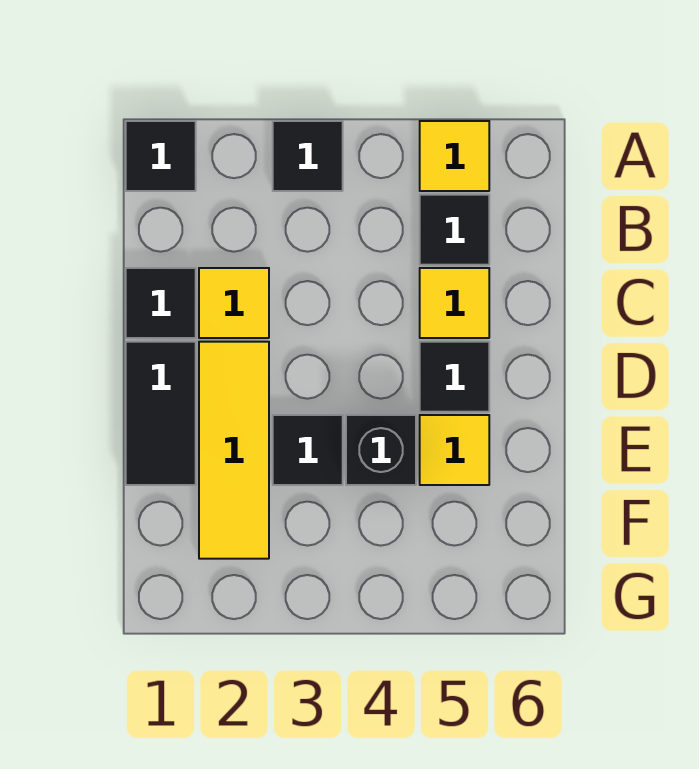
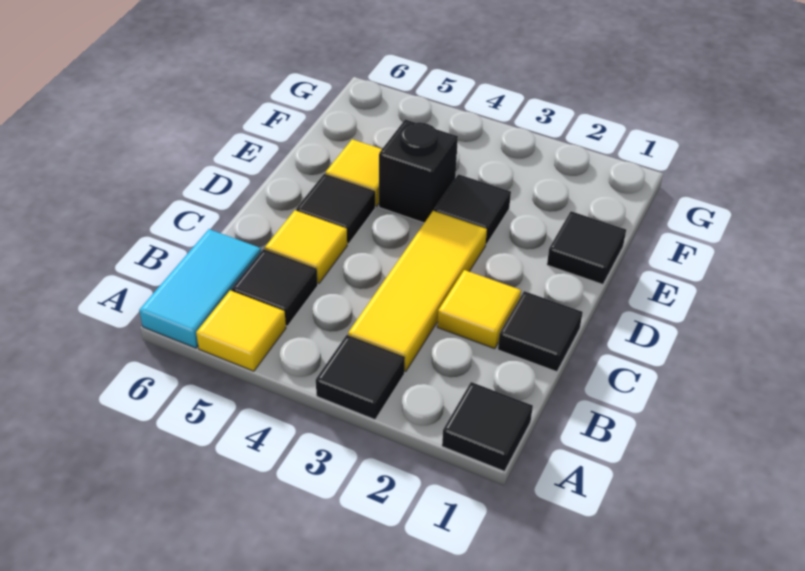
none -> cyan tile A6:B6 level 1
black tile D1:E1 level 1 -> black tile E1 level 1
yellow tile D2:F2 level 1 -> yellow tile B3:D3 level 1

